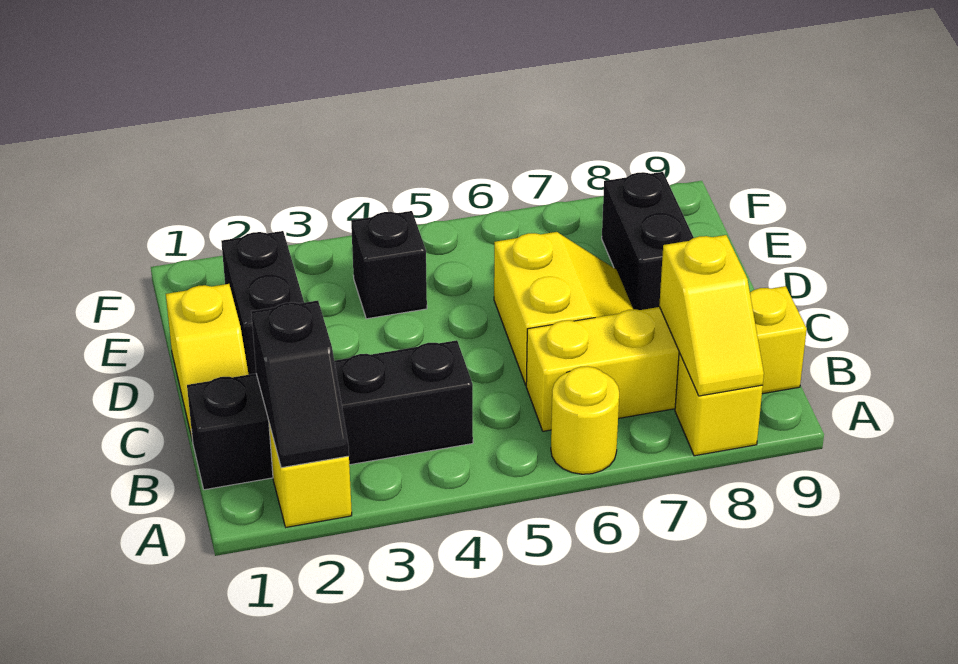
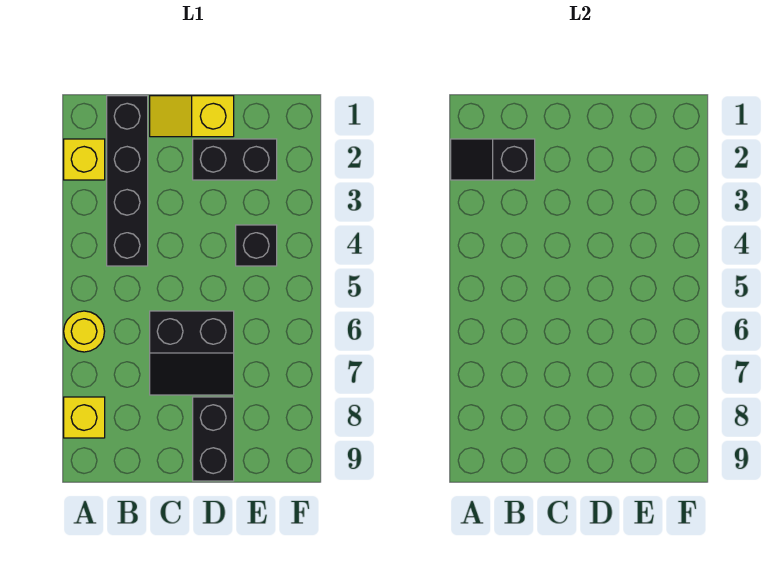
yellow slope A8:B8 level 2 top B -> none
yellow brick B6:B9 level 1 -> none
yellow slope C6:D7 level 1 top 6 -> black slope C6:D7 level 1 top 6
black brick D8:E8 level 1 -> black brick D8:D9 level 1

